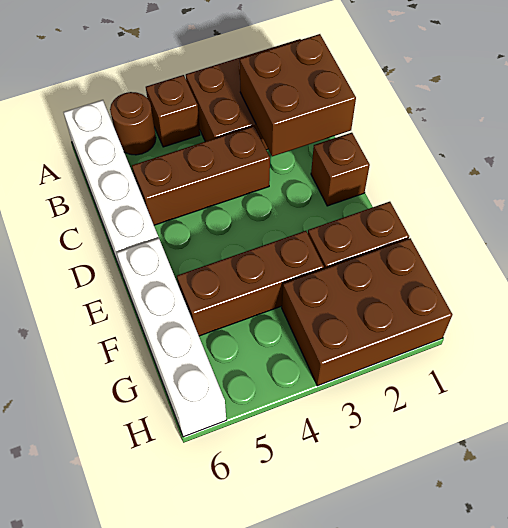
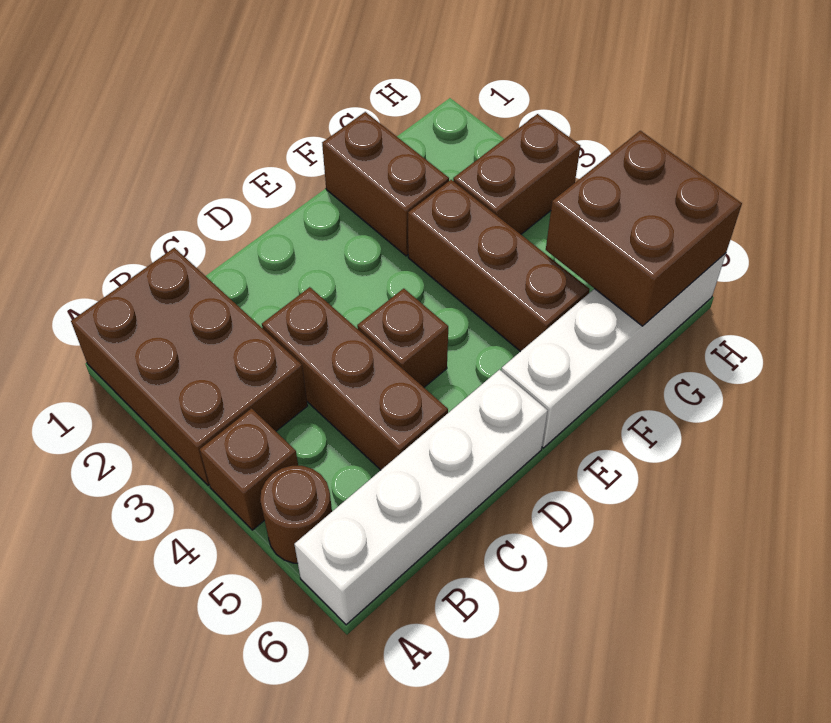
brown brick B1:C2 level 2 -> brown brick G5:H6 level 2
brown brick D1 level 1 -> brown brick D4 level 1
brown brick G1:H3 level 1 -> brown brick G3:H3 level 1

